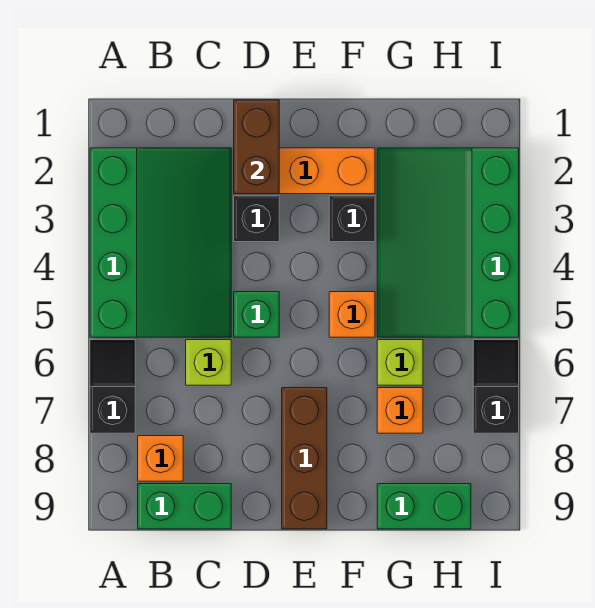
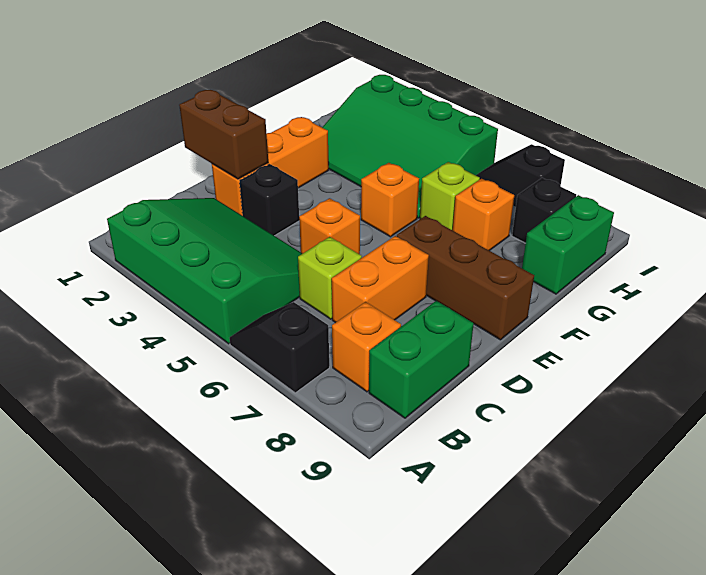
none -> orange brick C7:D7 level 1
green brick D5 level 1 -> orange brick D5 level 1
black brick F3 level 1 -> black brick H8 level 1

